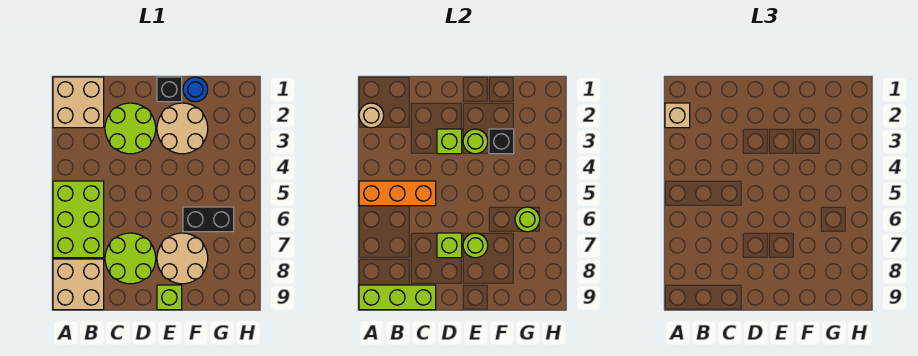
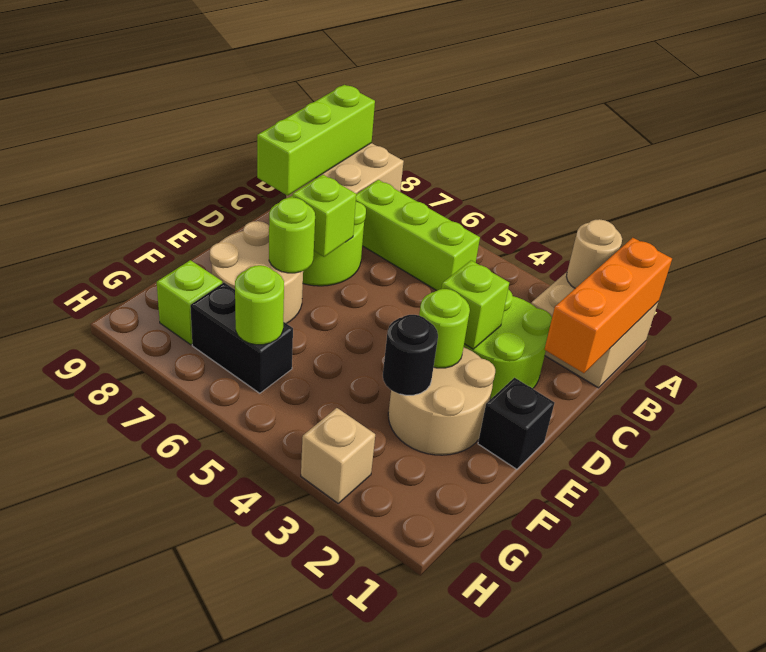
tan brick A2 level 3 -> tan brick H3 level 1
lime brick A5:B7 level 1 -> lime brick B5:B7 level 1
orange brick A5:C5 level 2 -> orange brick A1:C1 level 2
lime brick E9 level 1 -> lime brick G8 level 1
blue round brick F1 level 1 -> none
black brick F3 level 2 -> black round brick F3 level 2
black brick F6:G6 level 1 -> black brick G6:G7 level 1

